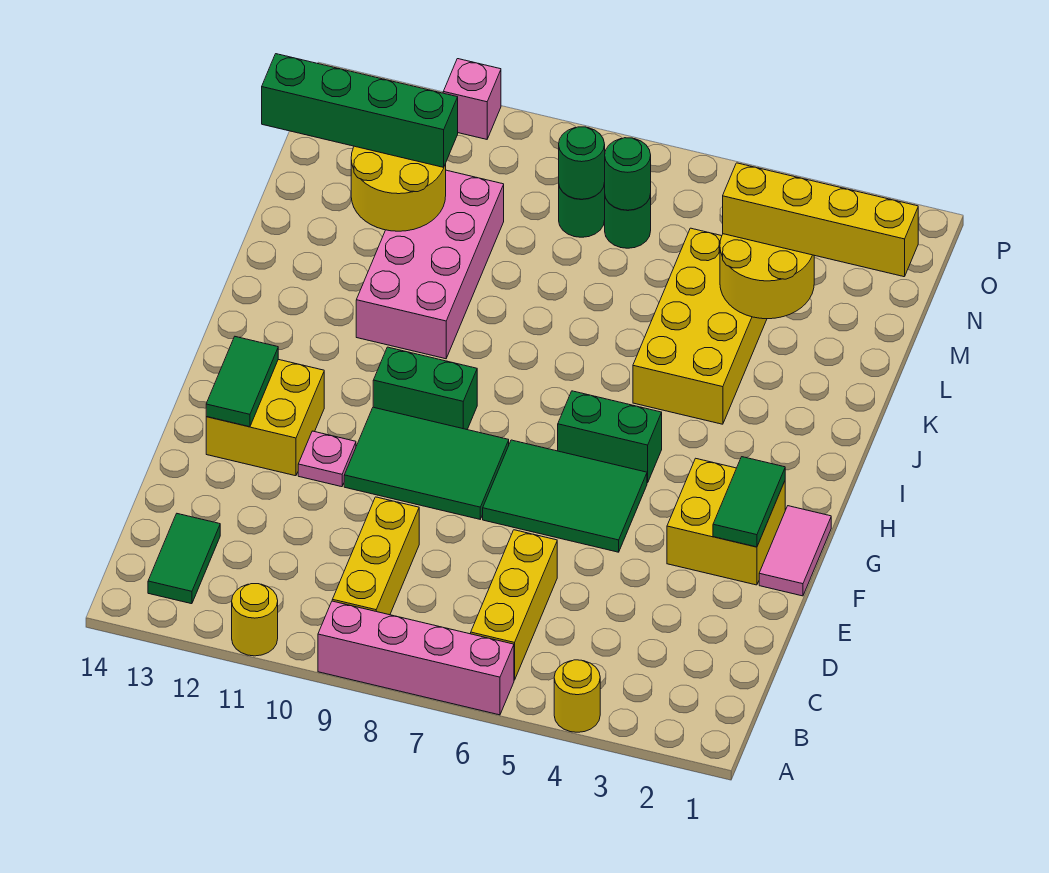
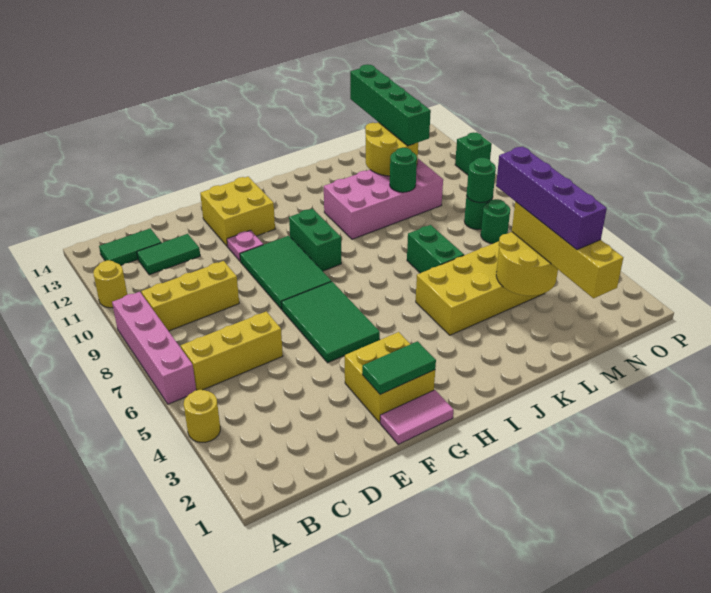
green tile F13:G13 level 2 -> green tile C12:D12 level 1
green brick H5:H6 level 1 -> green brick K6:K7 level 1
none -> purple brick M2:M5 level 4
green round brick N7 level 2 -> green round brick L10 level 2
pink brick P11 level 1 -> green brick P11 level 1

